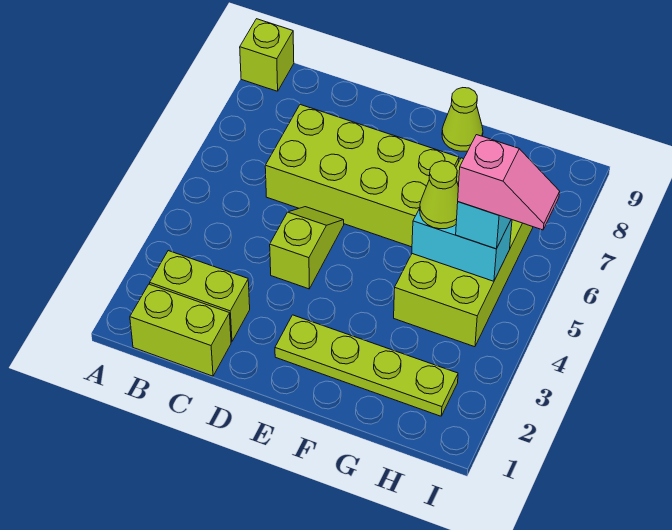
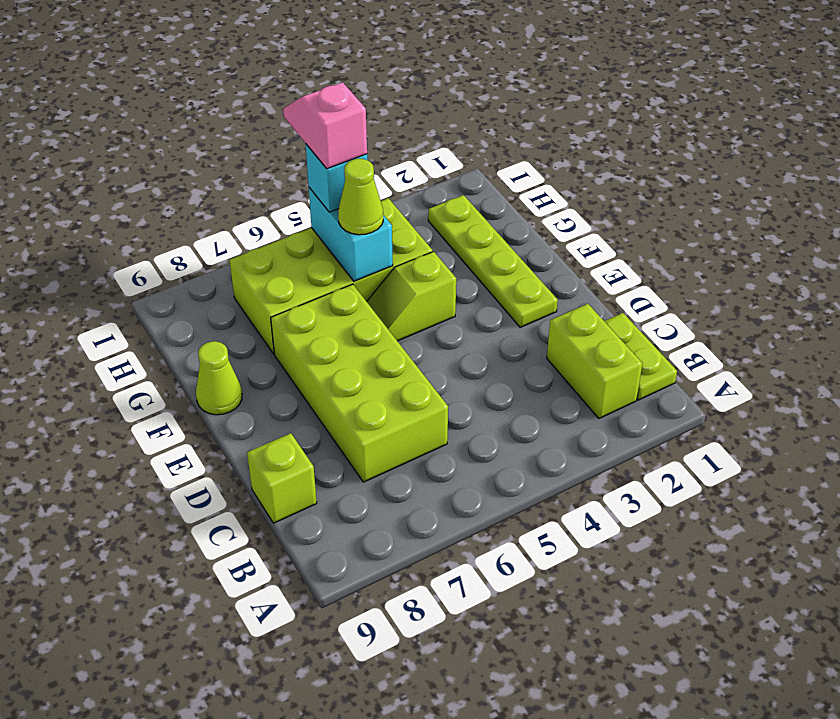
lime brick A9 level 1 -> lime brick C9 level 1
lime brick B1:C1 level 1 -> lime plate B1:C1 level 1
lime slope D4:D5 level 1 top 4 -> lime slope F4:F5 level 1 top 4

